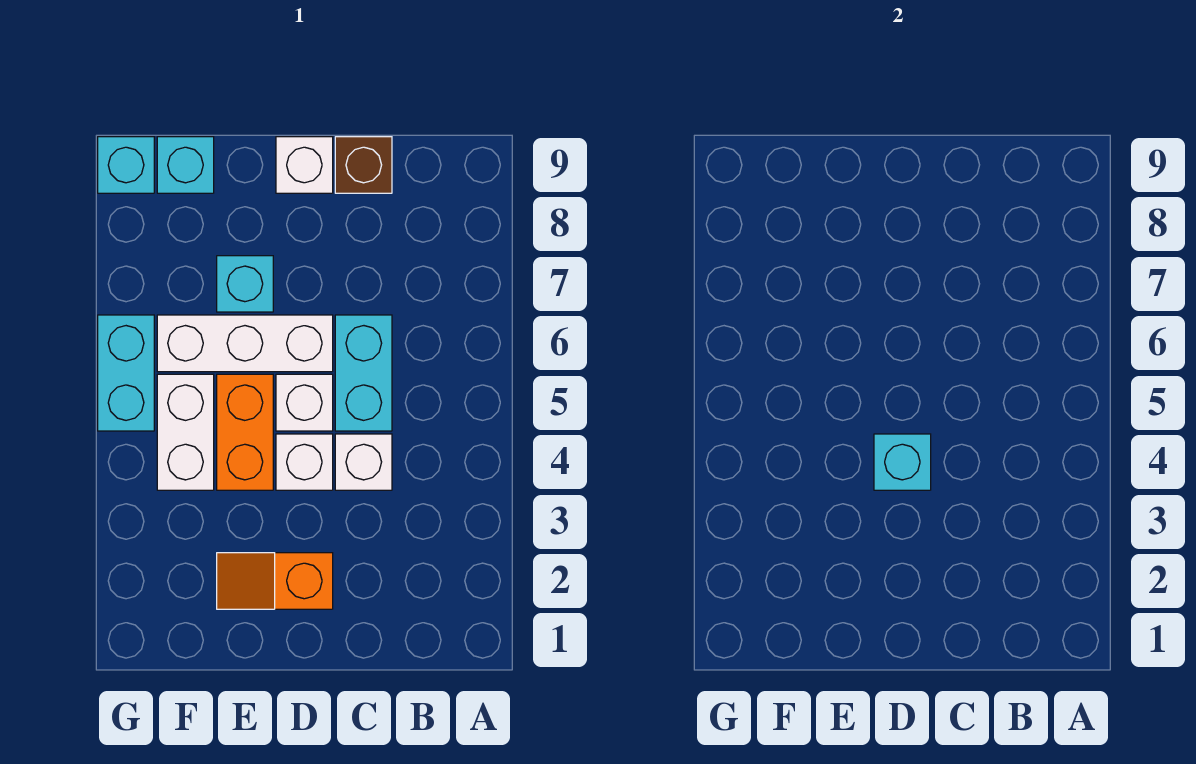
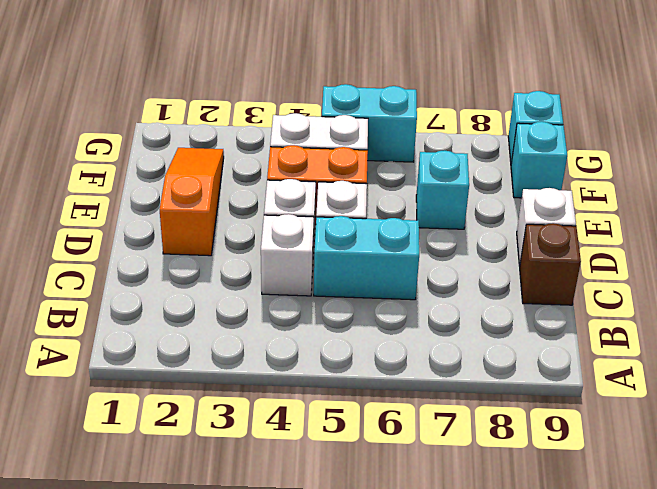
orange slope D2:E2 level 1 top D -> orange slope D2:F2 level 1 top D
cyan brick D4 level 2 -> none
white brick D6:F6 level 1 -> none

